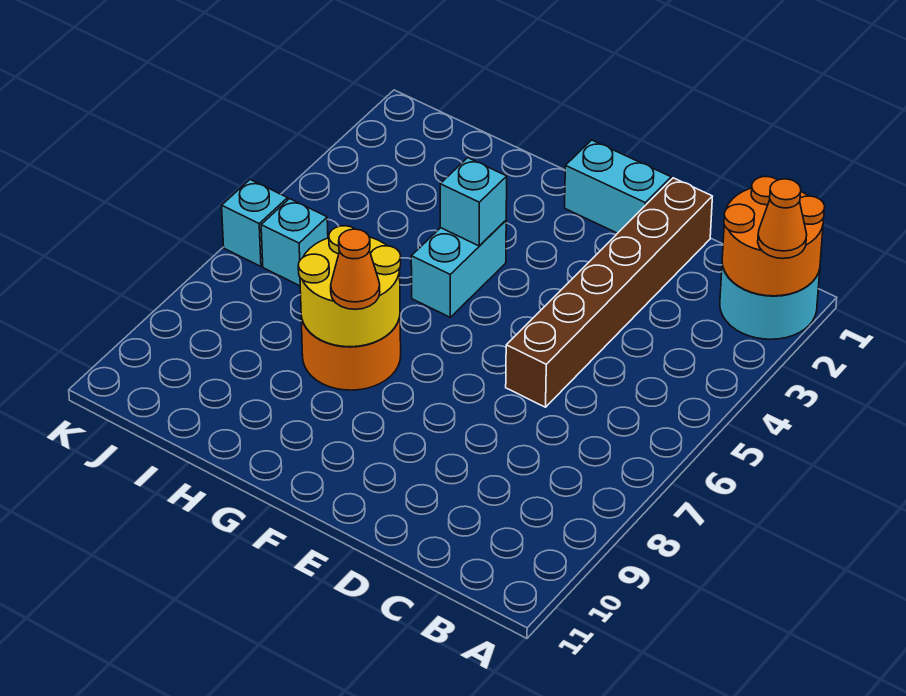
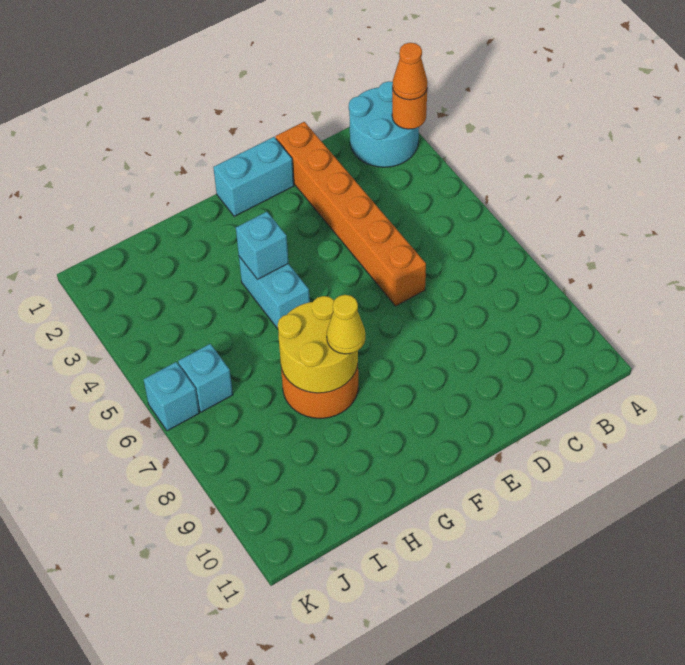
orange round brick A1:B2 level 2 -> orange round brick A2 level 2
brown brick D1:D6 level 1 -> orange brick D1:D6 level 1
orange cone G8 level 3 -> yellow cone G8 level 3

